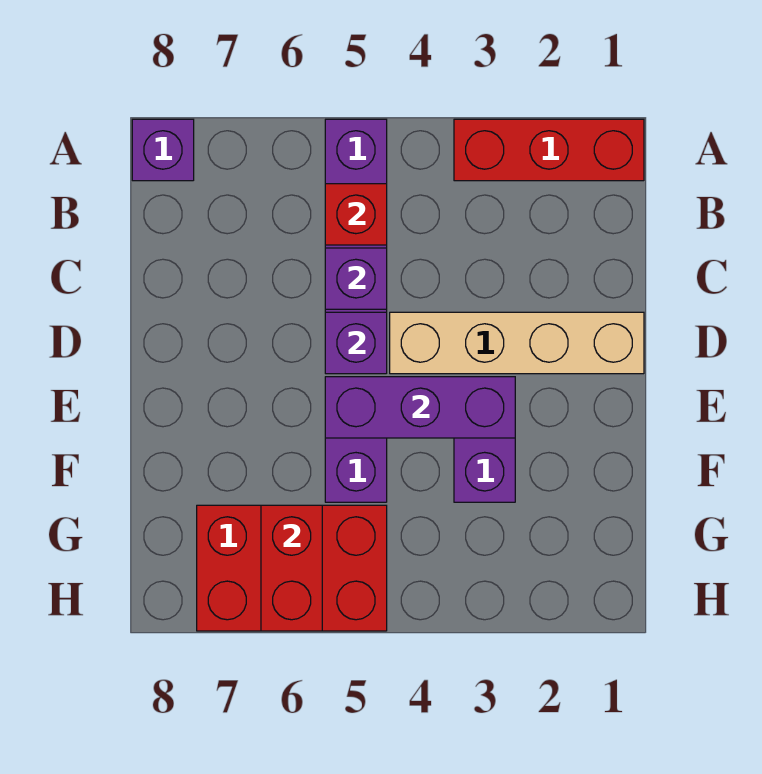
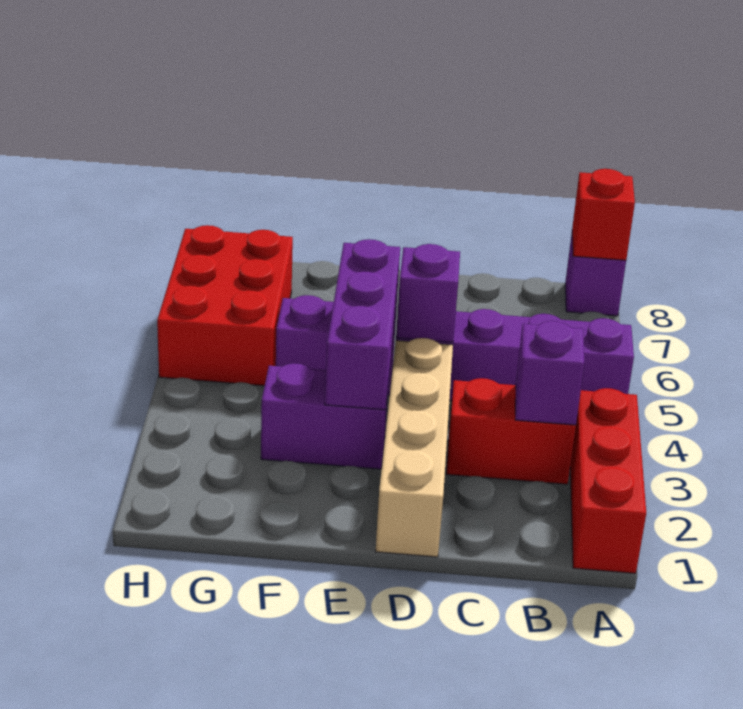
red brick B5 level 2 -> red brick A8 level 2
purple brick C5 level 2 -> purple brick B3 level 2
red brick G6:H6 level 2 -> red brick B3:C3 level 1

